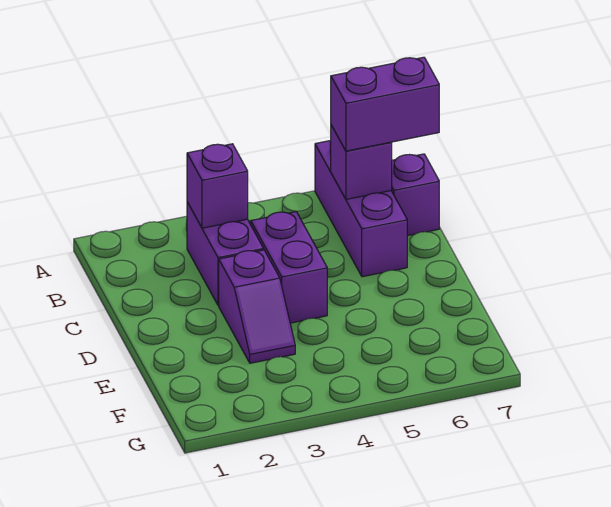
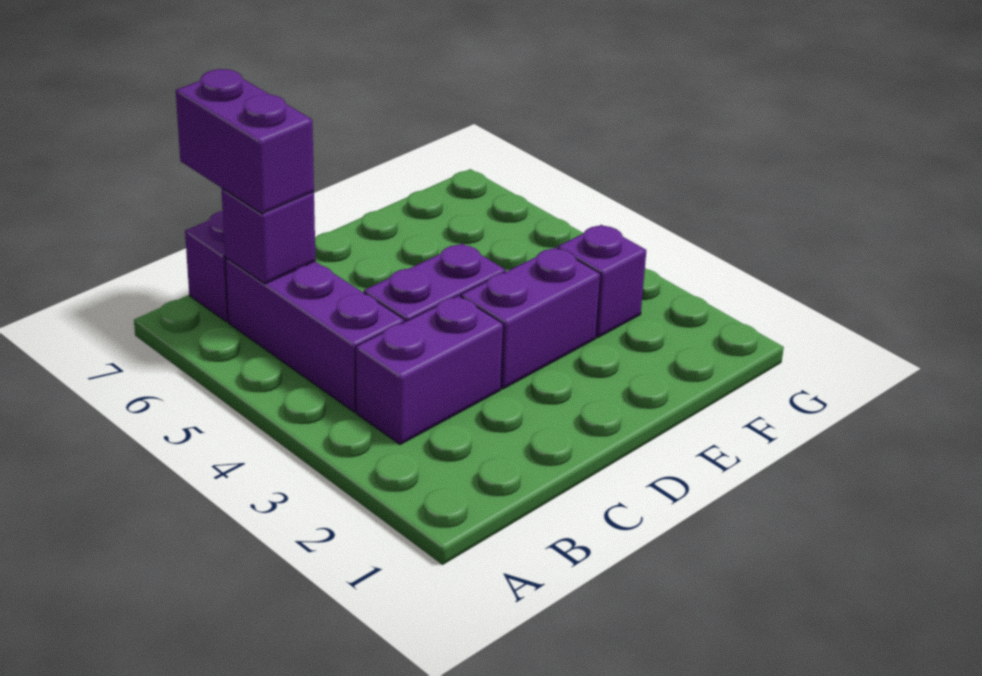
purple brick A6:C6 level 1 -> purple brick B4:B6 level 1
purple brick B3 level 2 -> purple brick F3 level 1
purple slope D3:E3 level 1 top D -> purple brick D3:E3 level 1

